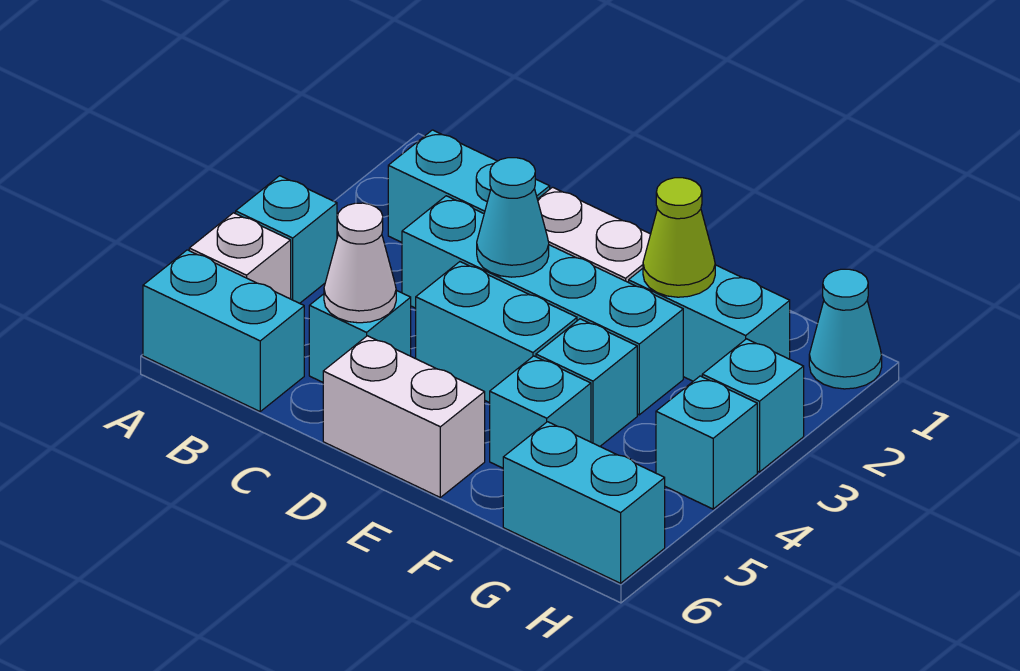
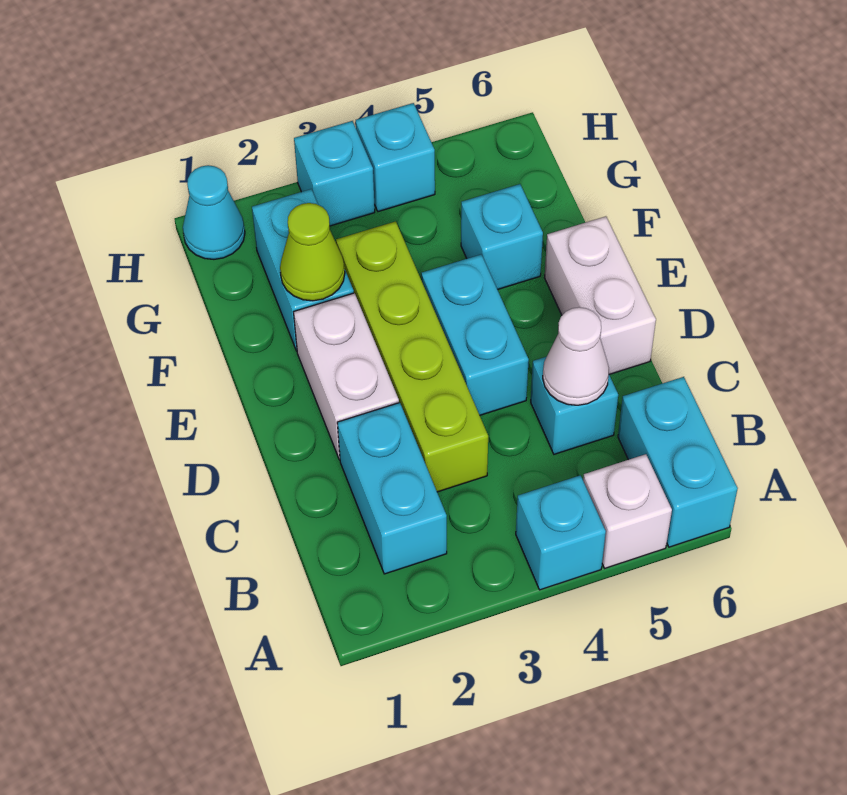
cyan brick C3:F3 level 1 -> lime brick C3:F3 level 1
cyan cone D3 level 2 -> none
cyan brick F4 level 1 -> none
cyan brick G6:H6 level 1 -> none

